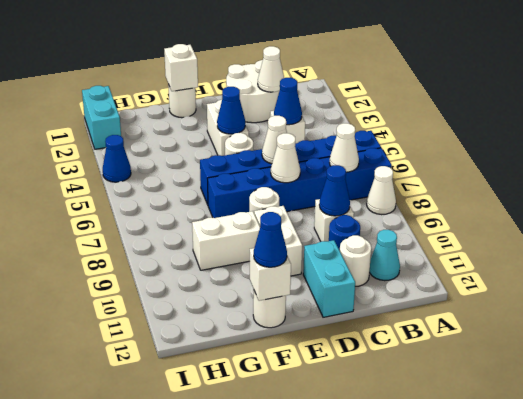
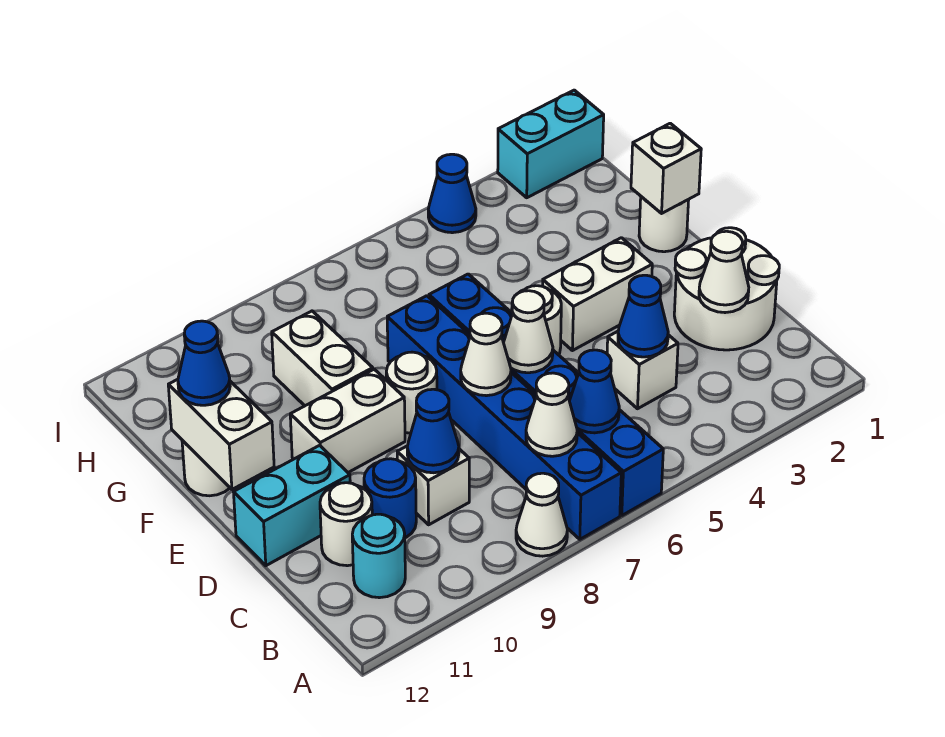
cyan cone B11 level 1 -> cyan round brick B11 level 1
blue cone E4 level 2 -> blue cone B6 level 2
white brick F12 level 2 -> white brick E12:F12 level 2

